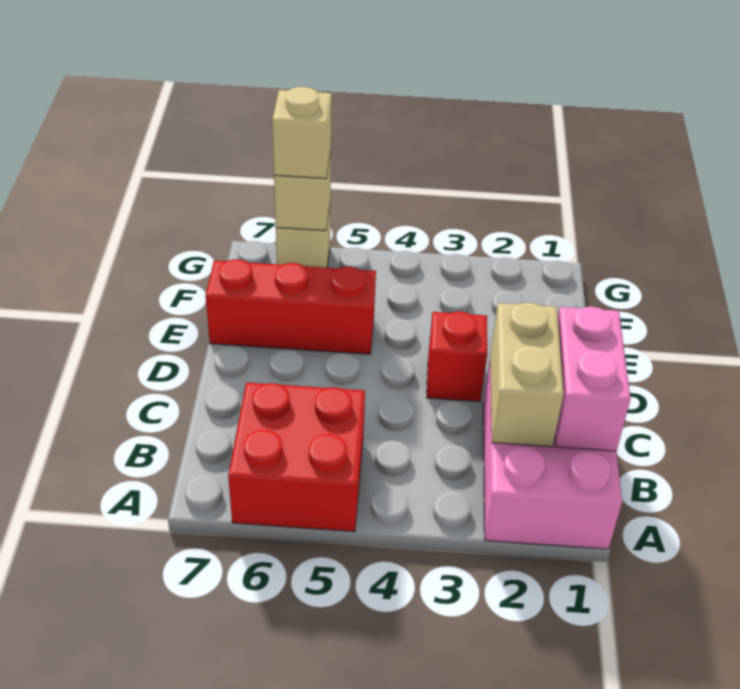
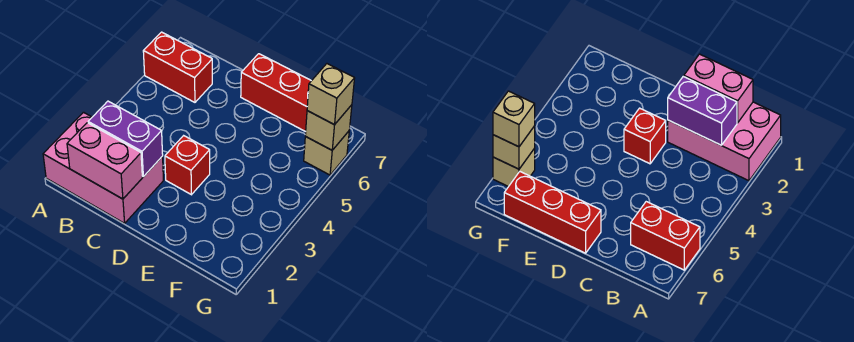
red brick A5:B6 level 1 -> red brick A6:B6 level 1
tan brick B2:C2 level 2 -> purple brick B2:C2 level 2
red brick E5:E7 level 1 -> red brick D7:F7 level 1

